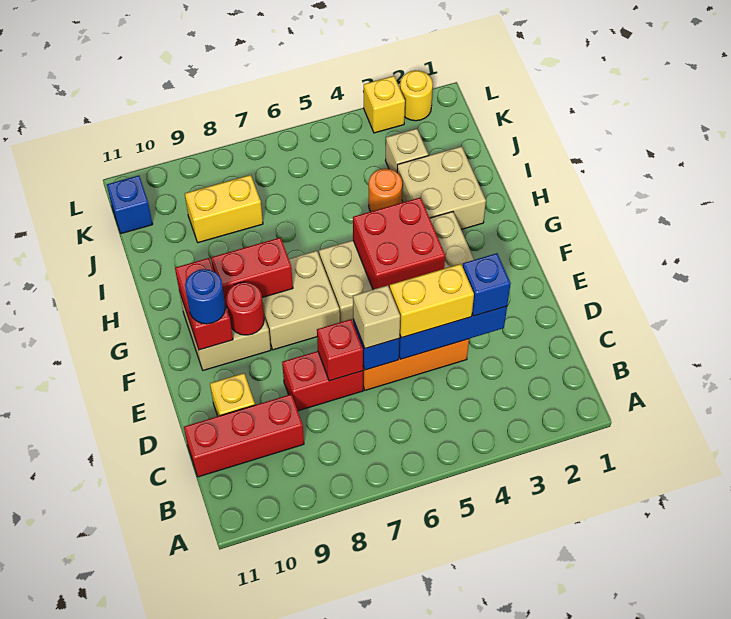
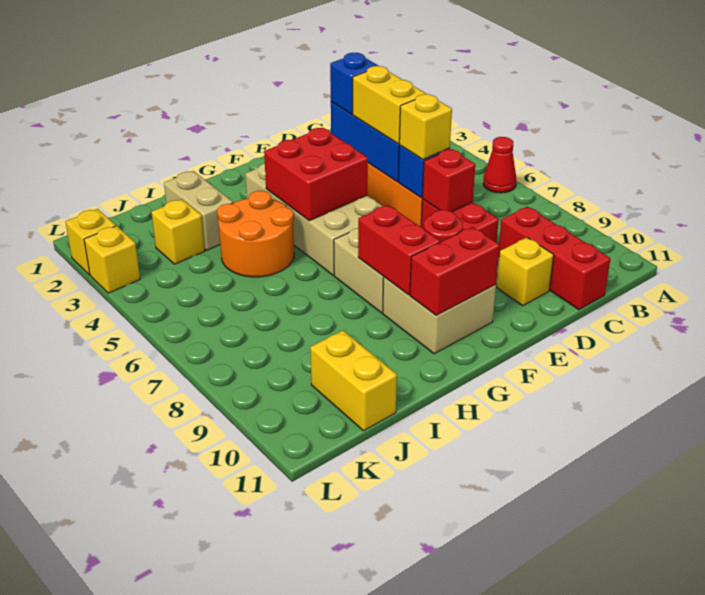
none -> red cone A6 level 1
tan brick D6 level 3 -> yellow brick D6 level 3
blue round brick F10 level 3 -> none
tan brick H2:I3 level 1 -> tan brick I2:I3 level 1
orange round brick I4 level 1 -> orange round brick H4:I5 level 1
tan brick J3 level 1 -> yellow brick J3 level 1
yellow brick J8:J9 level 1 -> yellow brick J10:J11 level 1
blue brick K11 level 1 -> none
yellow round brick L2 level 1 -> yellow brick L2 level 1

